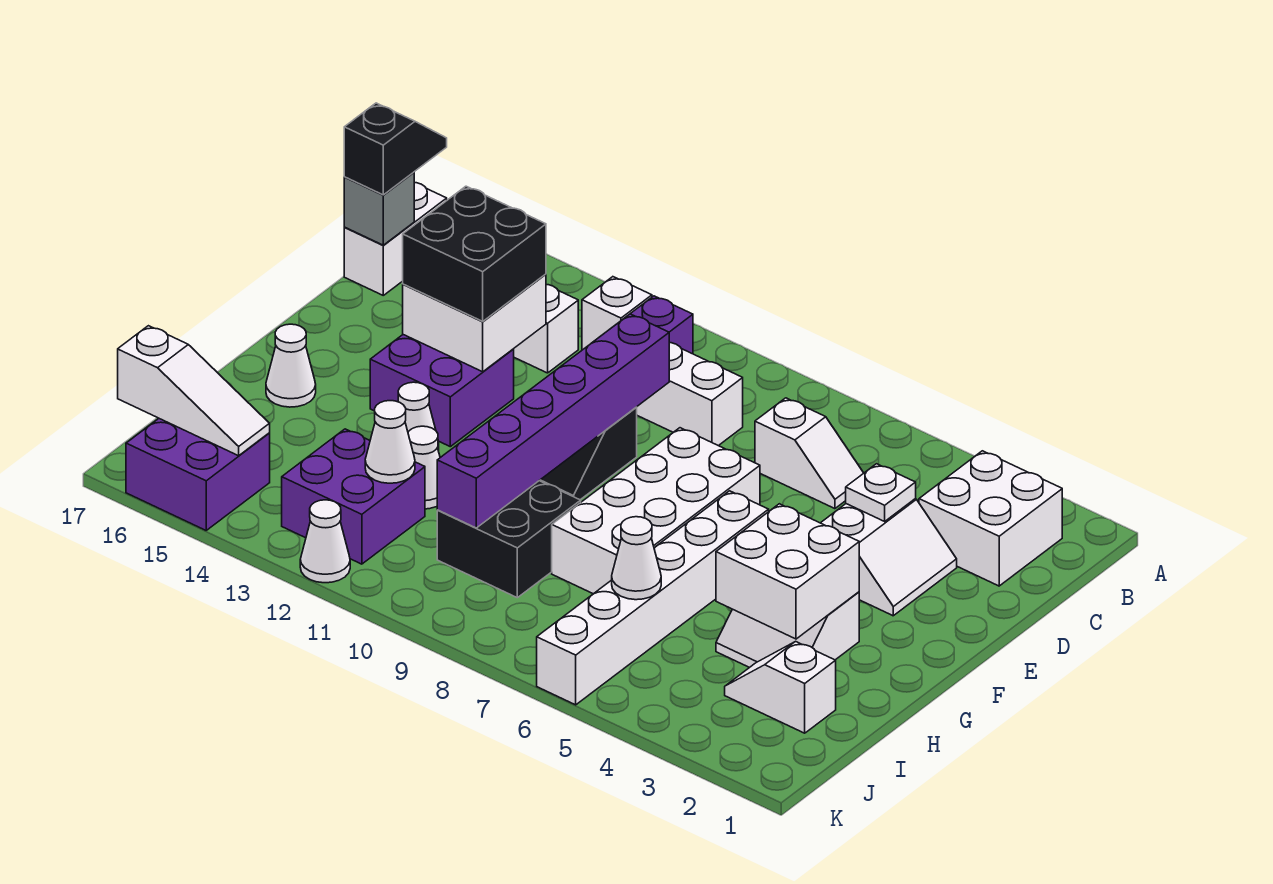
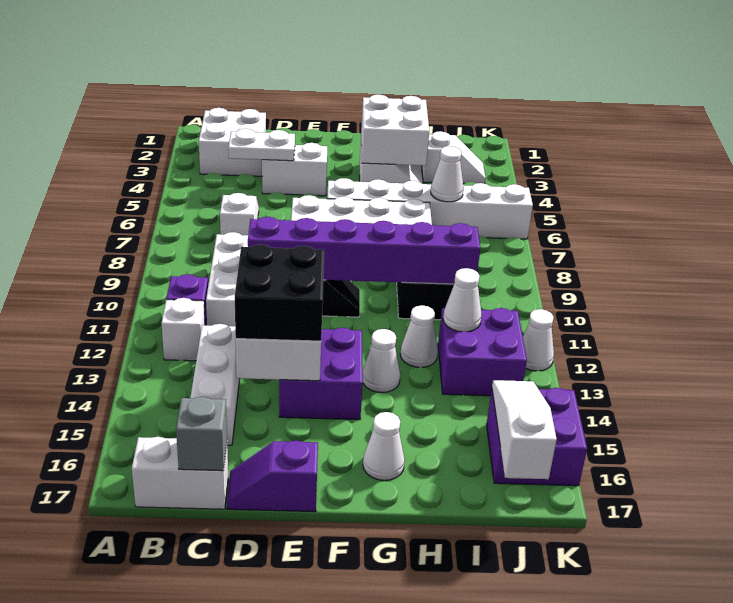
black slope B17:C17 level 3 top C -> none
white plate D4 level 2 -> white plate C4:D4 level 2
none -> purple slope D17:E17 level 1 top E
white slope I2:I3 level 1 top 2 -> white slope I3:J3 level 1 top I

